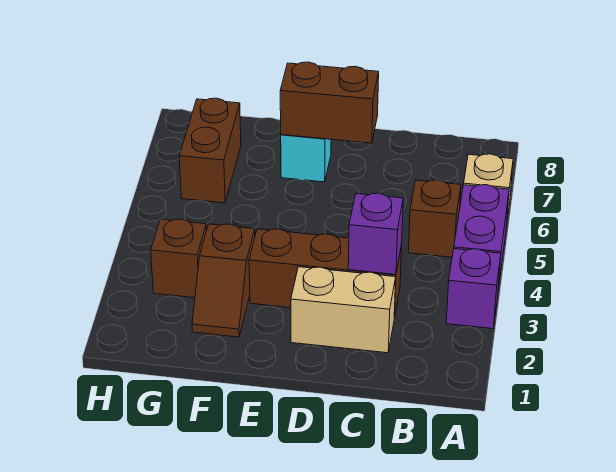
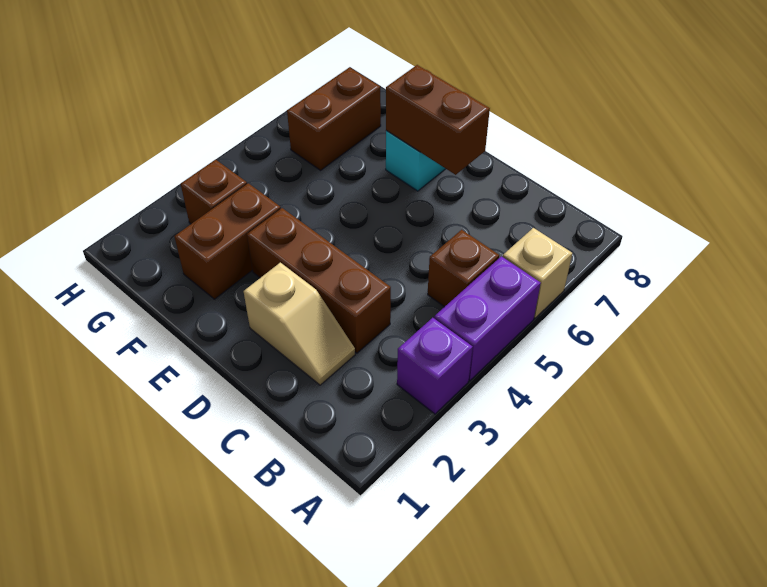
tan brick C2:D2 level 1 -> tan slope C2:D2 level 1 top D
purple brick C3 level 2 -> none
brown slope F2:F3 level 1 top 3 -> brown brick F2:F3 level 1

